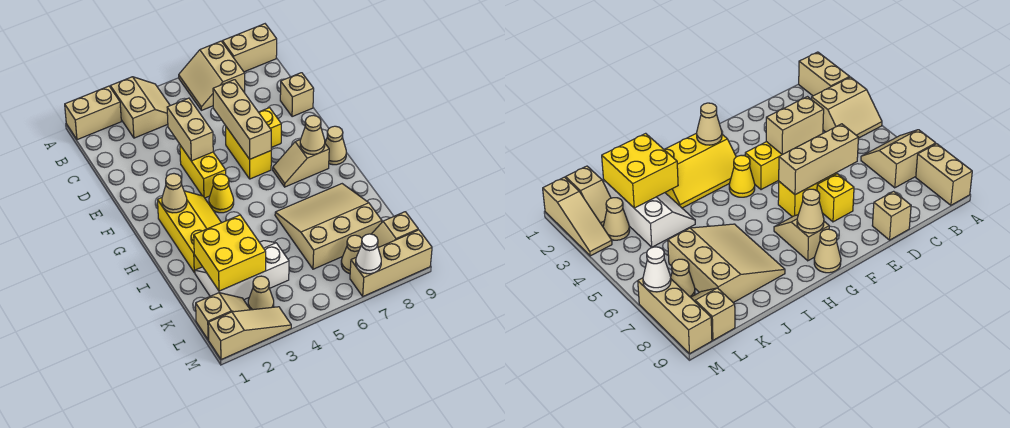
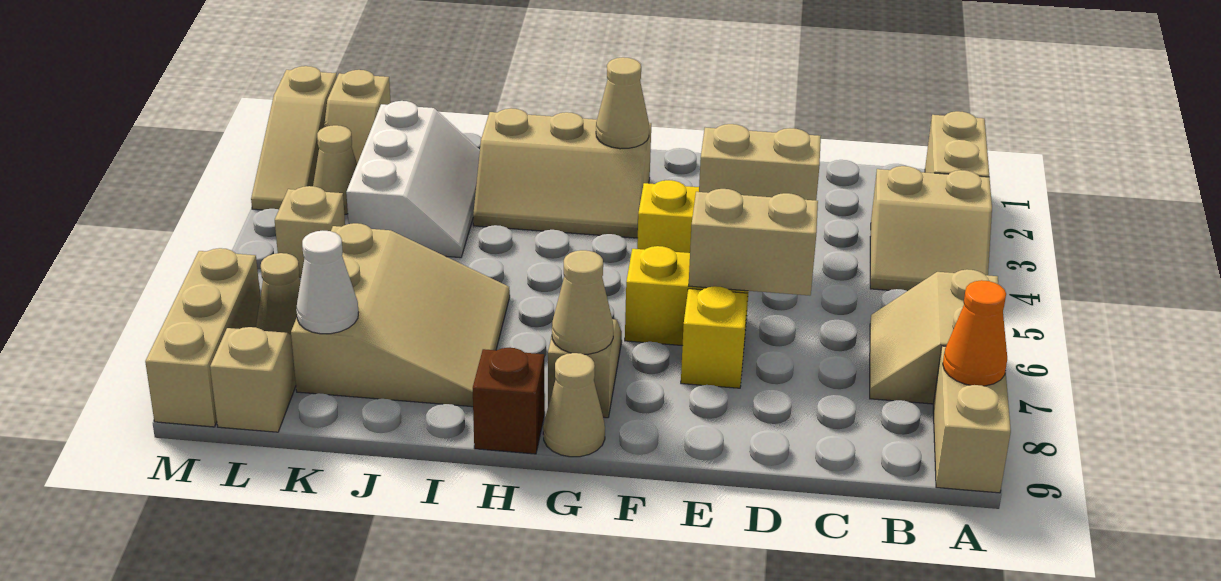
tan slope A6:B7 level 1 top 7 -> tan slope A6:B7 level 1 top A
none -> orange cone A8 level 2
tan brick D6:F6 level 2 -> tan brick D6:E6 level 2
tan brick D9 level 1 -> tan brick L5 level 1
yellow slope G2:I3 level 1 top 2 -> tan slope G2:I3 level 1 top 2
yellow cone G4 level 1 -> none
none -> brown brick H9 level 1
yellow brick J2:K3 level 2 -> none
white cone M7 level 2 -> white cone K8 level 2

